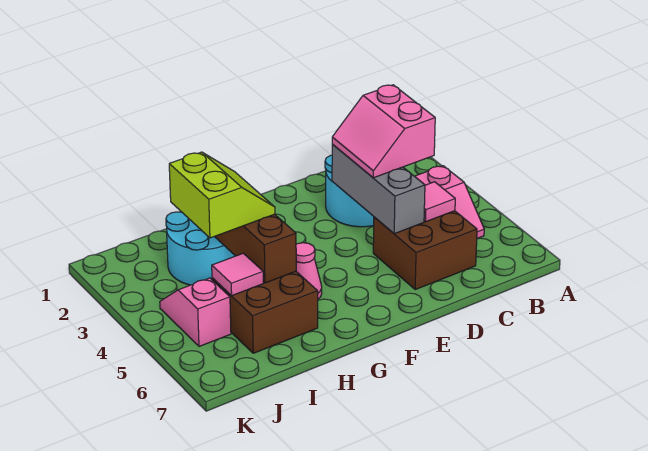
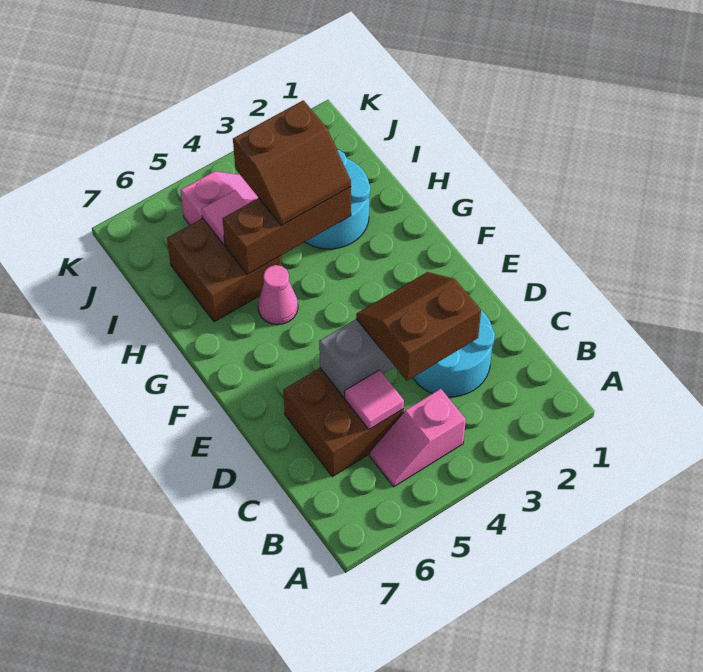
pink slope C3:D4 level 3 top C -> brown slope C3:D4 level 3 top C
lime slope H3:I4 level 3 top I -> brown slope H3:I4 level 3 top I

